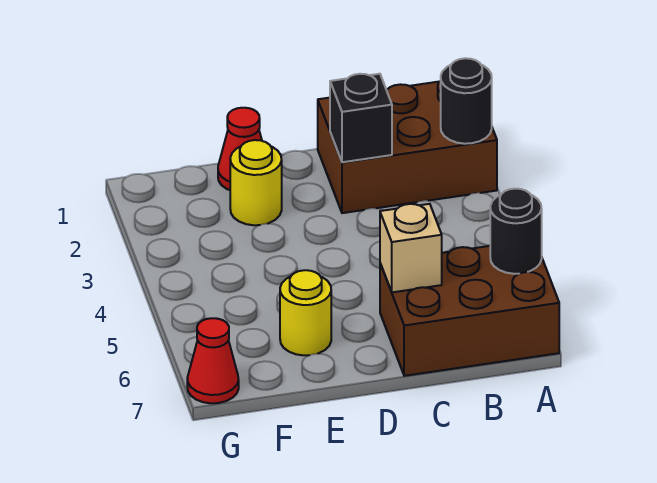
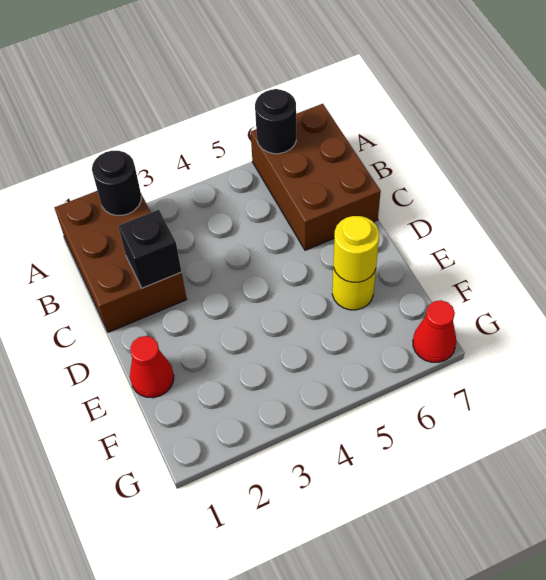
tan brick C6 level 2 -> none
yellow round brick E2 level 1 -> yellow round brick E6 level 2

